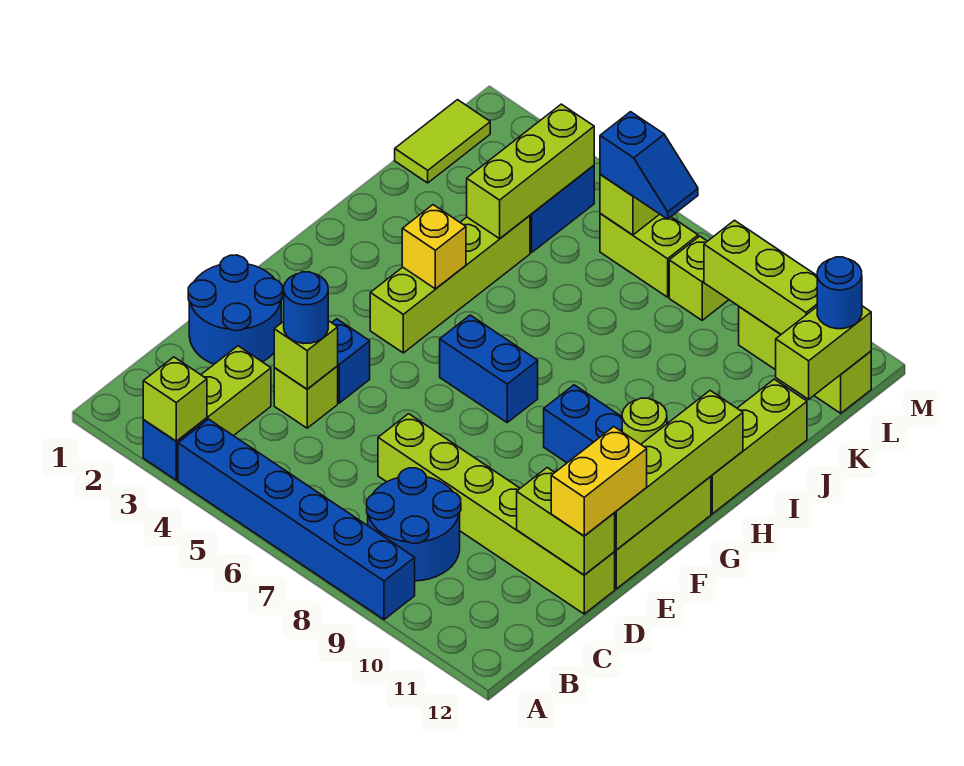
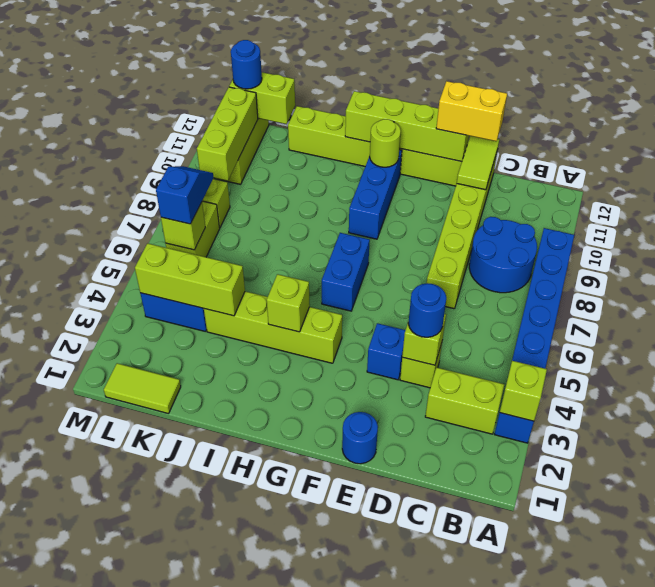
blue round brick D1:E2 level 1 -> blue round brick E1 level 1
lime brick D11:D12 level 2 -> lime tile D11:D12 level 2
yellow brick H4 level 2 -> lime brick H4 level 2

